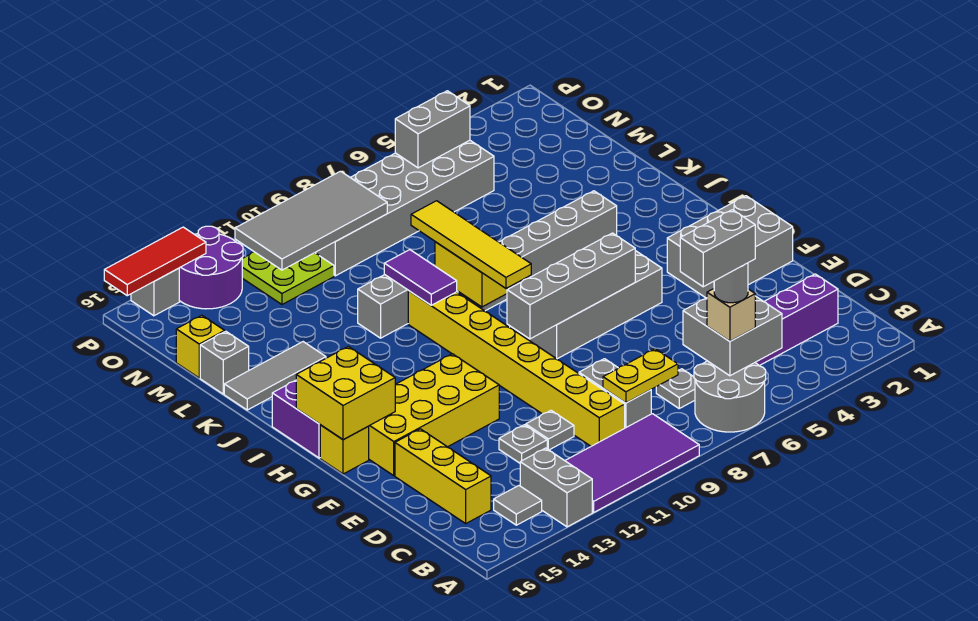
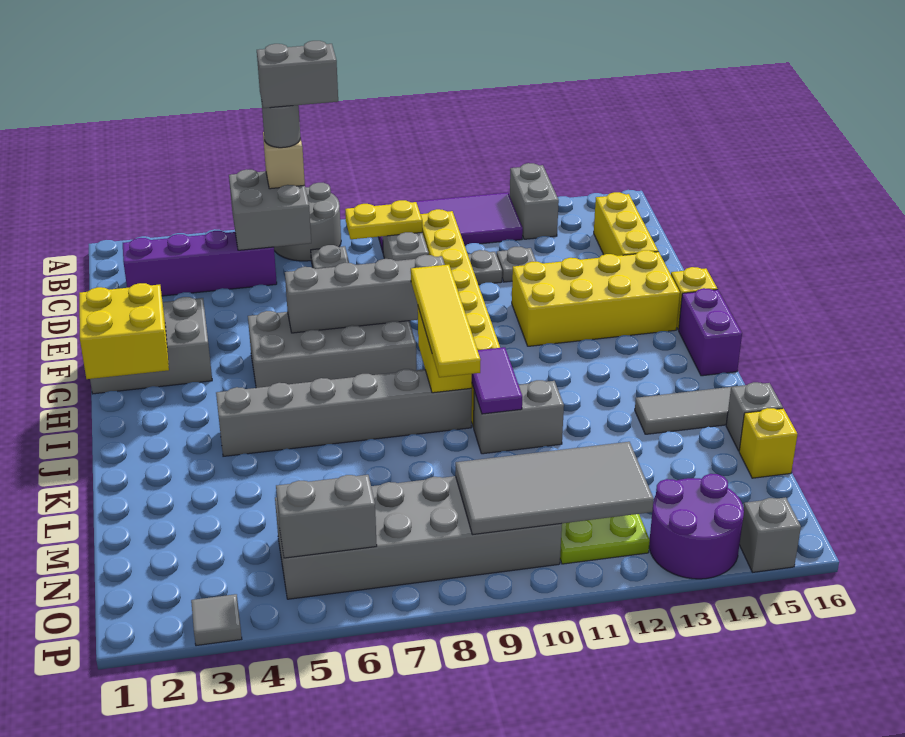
grey tile B14 level 1 -> grey tile P3 level 1
yellow brick G15:H16 level 2 -> yellow brick G1:H2 level 2
red tile P14:P16 level 2 -> none

